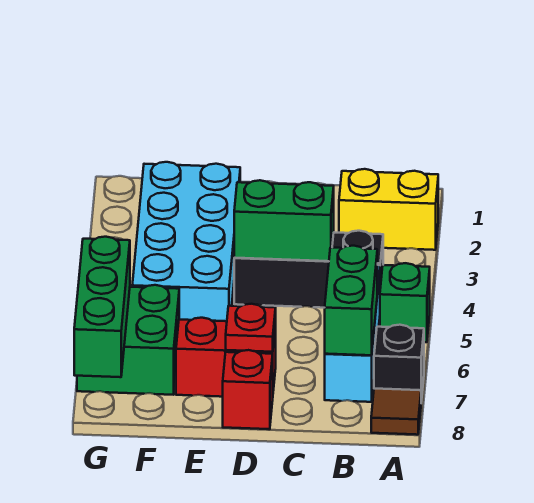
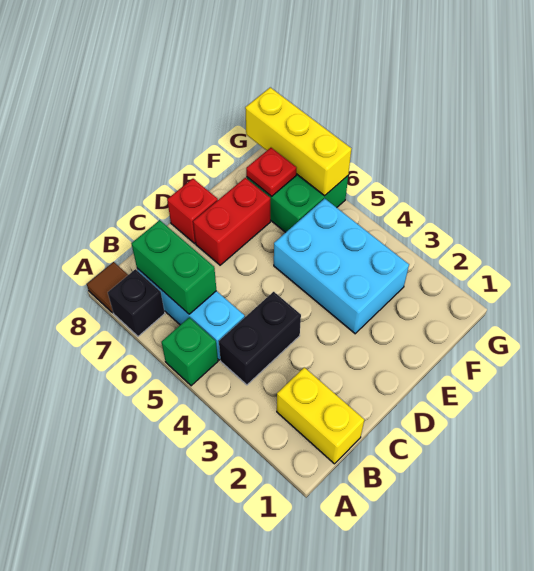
yellow brick A2:B2 level 1 -> yellow brick B1:B2 level 1
black brick B4:D4 level 1 -> black brick B4:C4 level 1
green brick C4:D4 level 2 -> none
red plate D7 level 2 -> red plate F7 level 2
cyan brick E2:F5 level 1 -> cyan brick E3:F5 level 1
green brick G6:G8 level 2 -> yellow brick G6:G8 level 2

